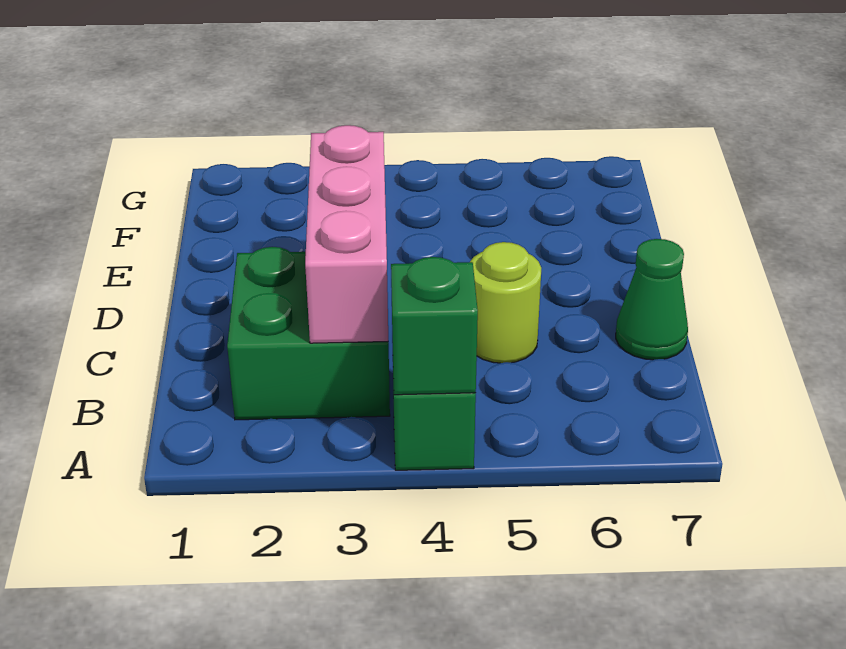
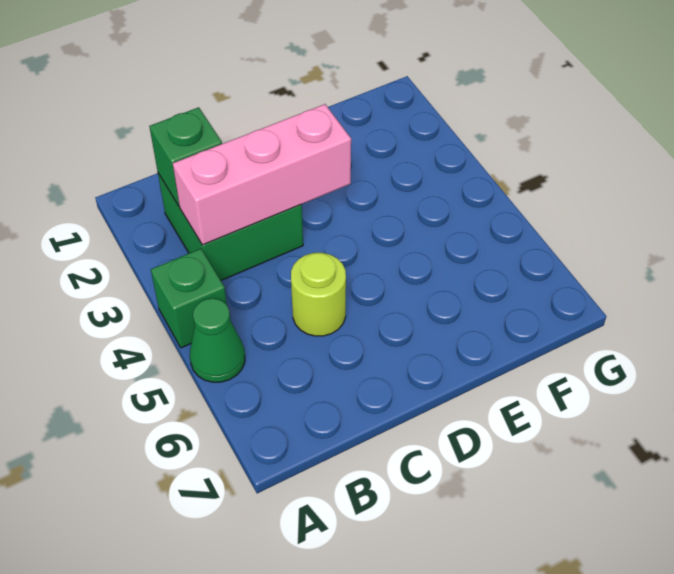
green brick A4 level 2 -> green brick B2 level 2
green cone C7 level 1 -> green cone A5 level 1

